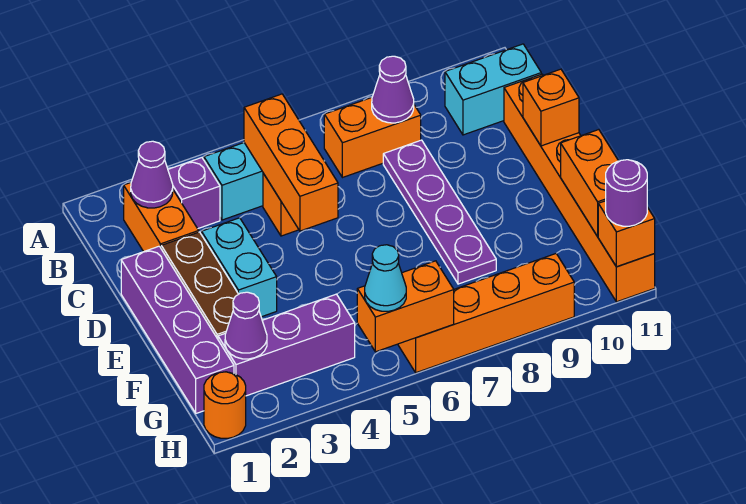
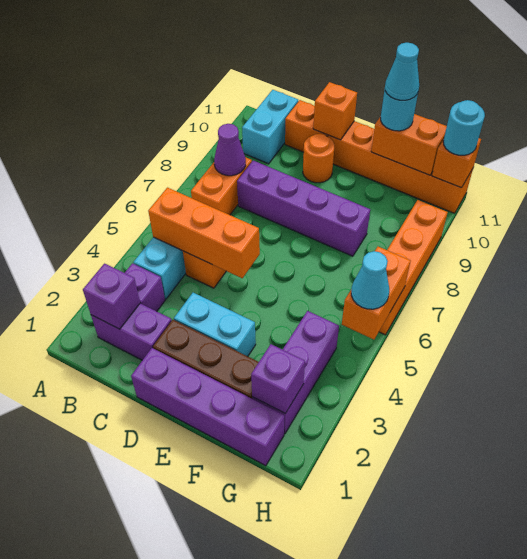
orange brick B2:C2 level 1 -> purple brick B2:C2 level 1
purple cone B2 level 2 -> purple brick B2 level 2
purple plate C8:F8 level 1 -> purple brick C8:F8 level 1
none -> cyan round brick F11 level 3
none -> cyan cone F11 level 4
purple cone G2 level 2 -> purple brick G2 level 2
orange round brick H1 level 1 -> orange round brick D10 level 1
purple round brick H11 level 3 -> cyan round brick H11 level 3

